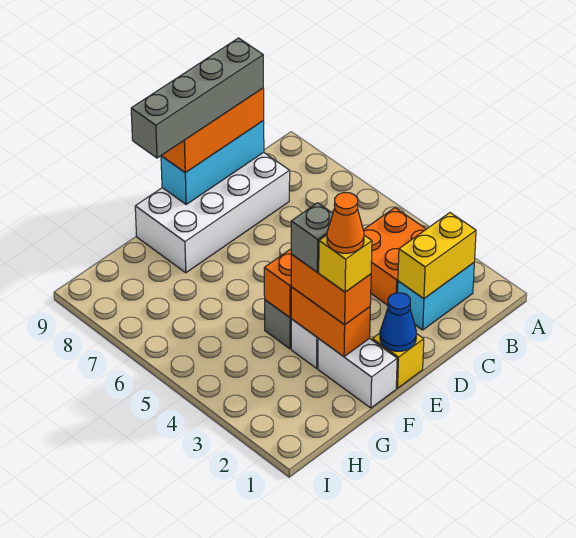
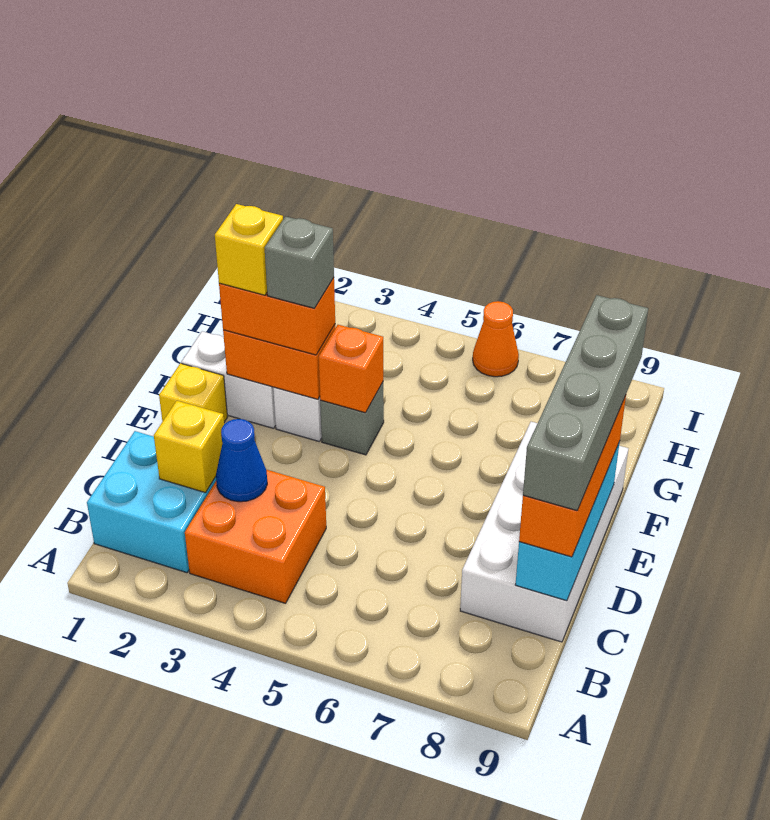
cyan brick B2:C2 level 1 -> cyan brick B1:C2 level 1
yellow brick B2:C2 level 2 -> yellow brick C2 level 2
blue cone E1 level 2 -> blue cone C3 level 2
orange cone F2 level 5 -> orange cone I6 level 1

